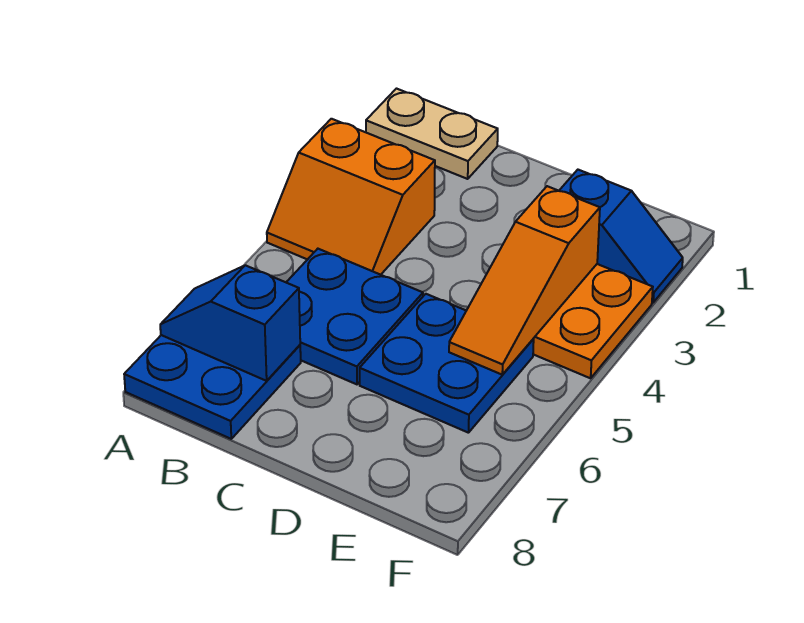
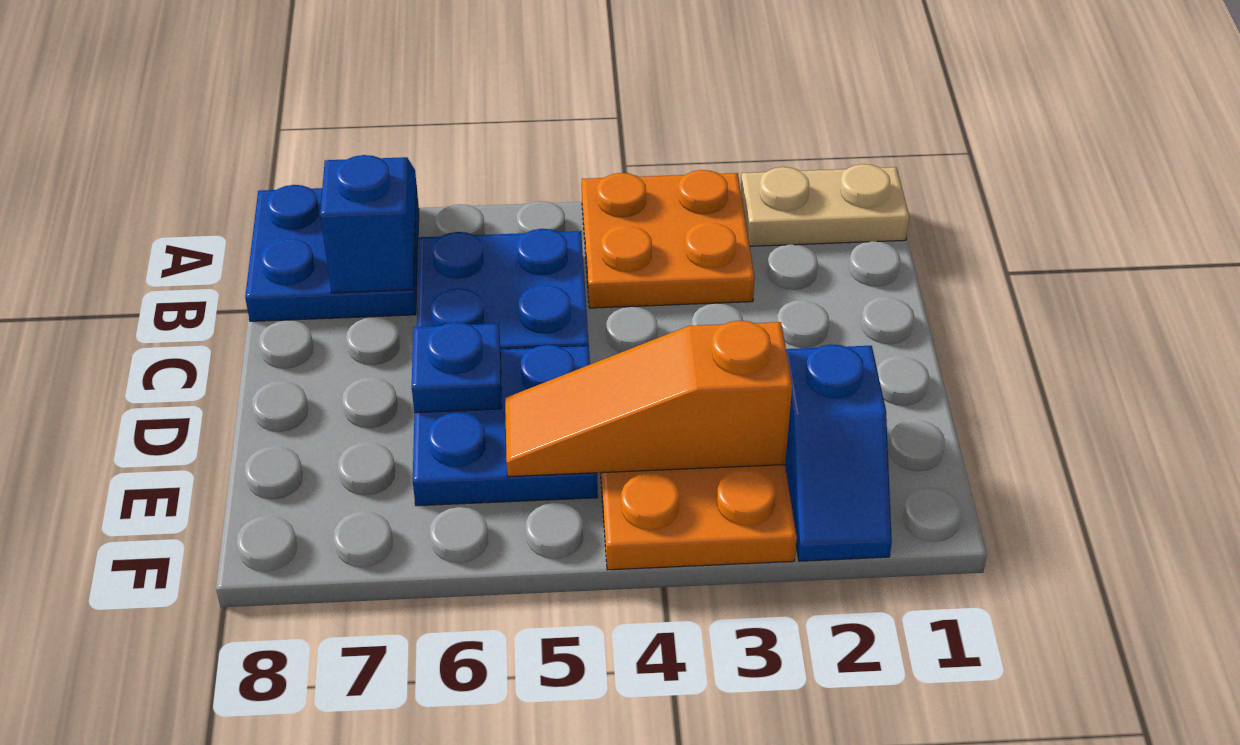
tan plate A1:B1 level 1 -> tan plate A1:A2 level 1
orange slope A3:B4 level 1 top 3 -> orange plate A3:B4 level 1
none -> blue plate D6 level 2

